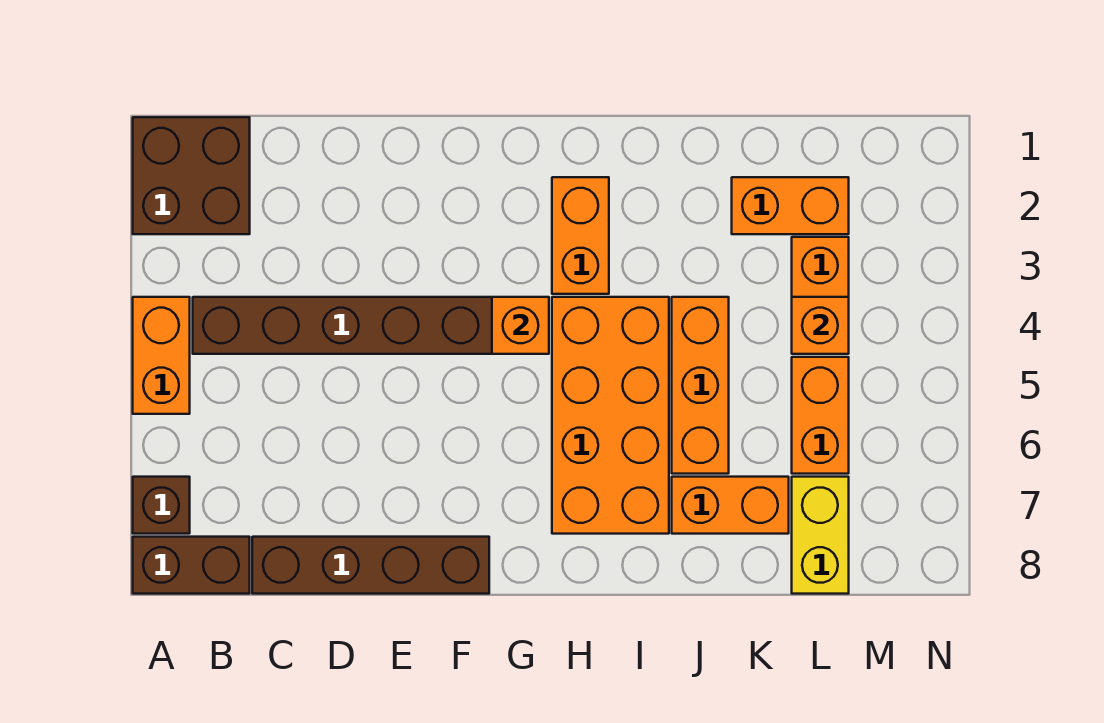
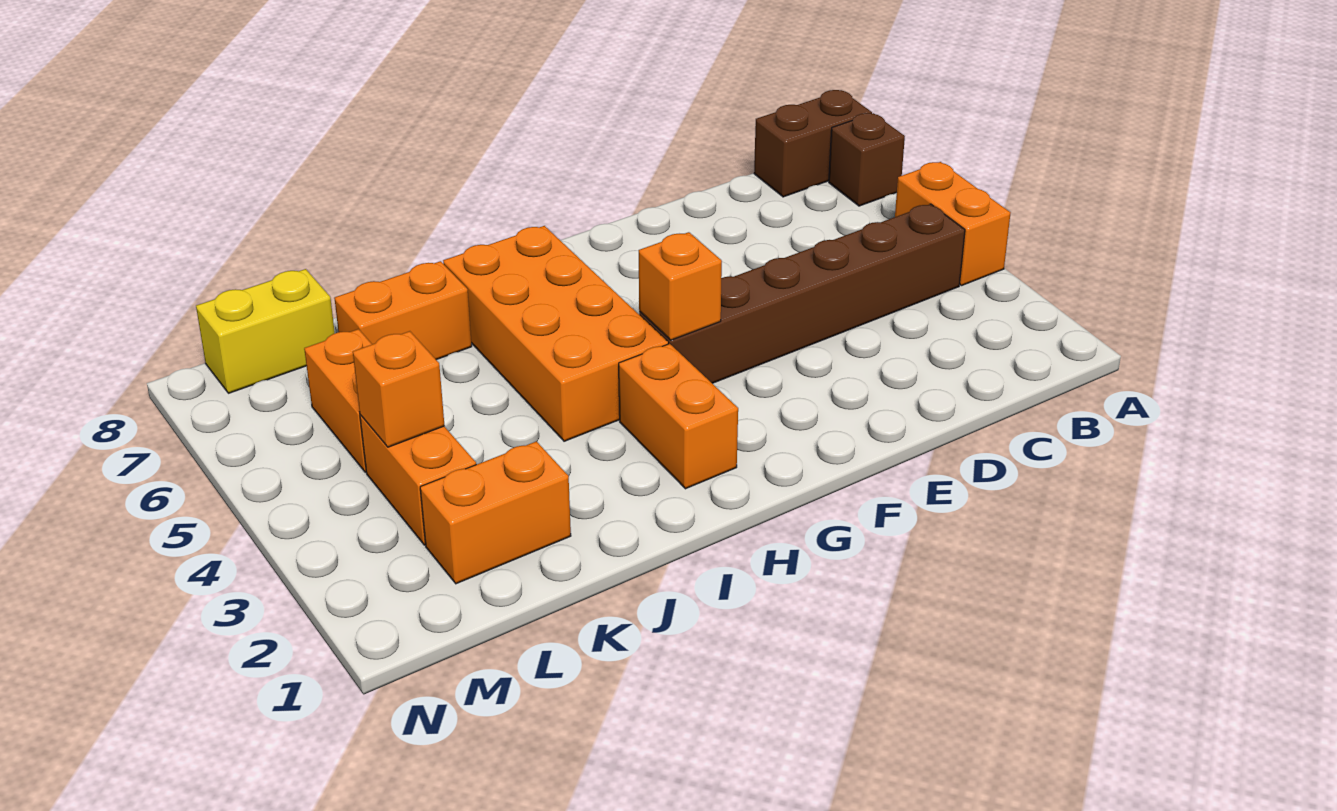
brown brick A1:B2 level 1 -> none
brown brick C8:F8 level 1 -> none
orange brick J4:J6 level 1 -> none
yellow brick L7:L8 level 1 -> yellow brick L8:M8 level 1

